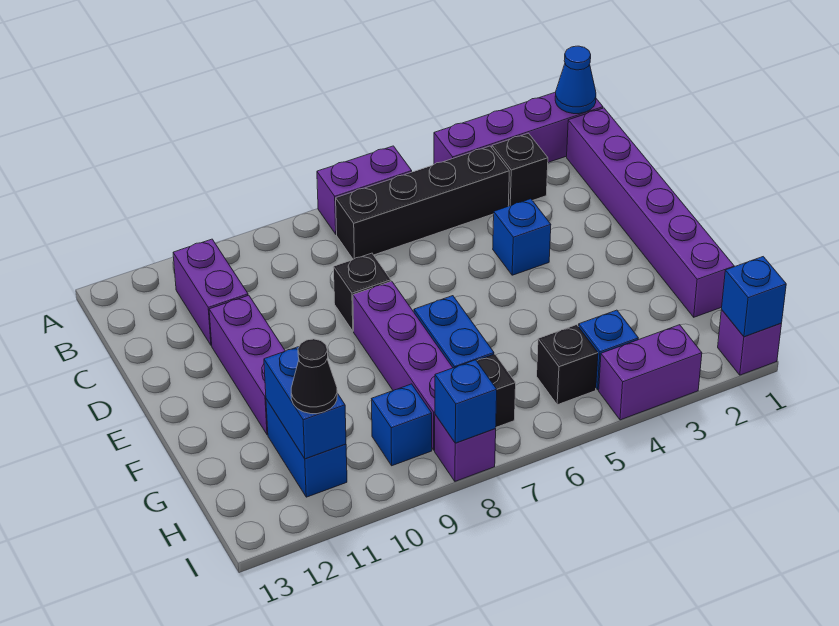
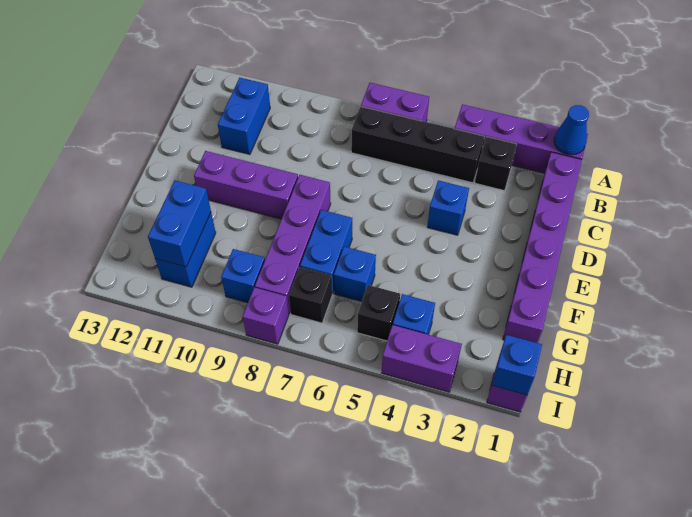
purple brick B11:C11 level 1 -> blue brick B11:C11 level 1
black brick D8 level 1 -> none
purple brick D11:F11 level 1 -> purple brick E9:E11 level 1
black cone H11 level 3 -> none
blue brick I8 level 2 -> blue brick G6 level 1

